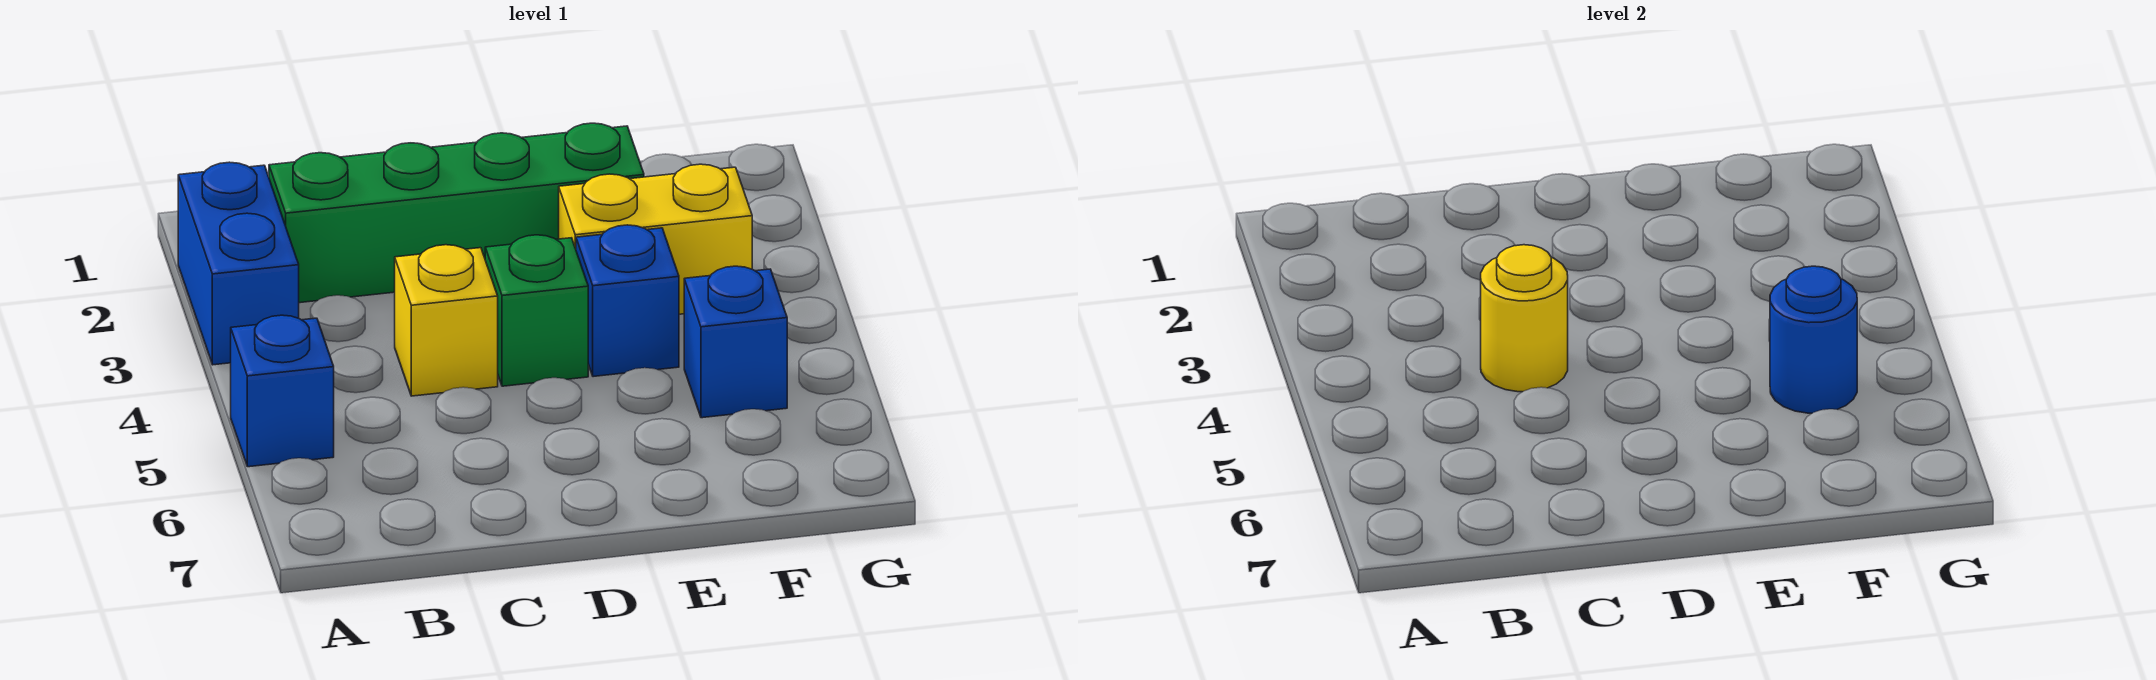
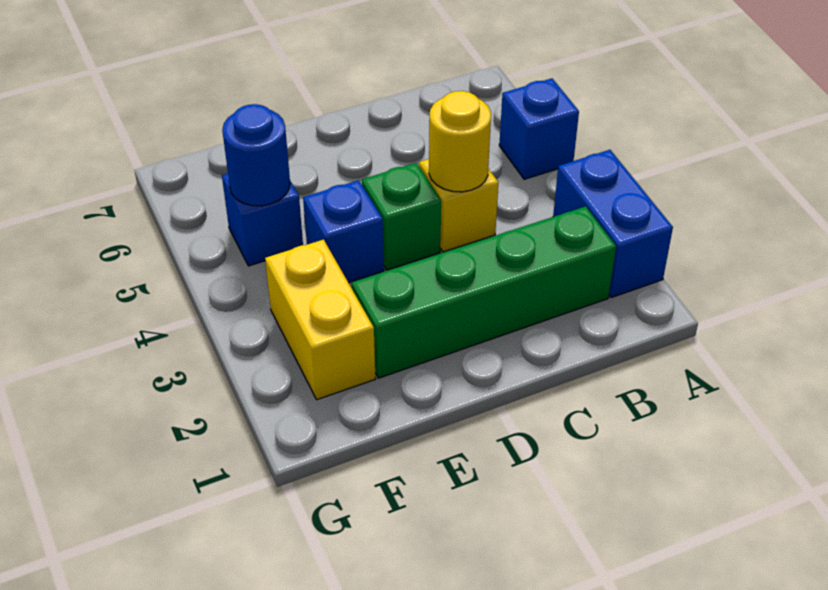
yellow brick E3:F3 level 1 -> yellow brick F2:F3 level 1

